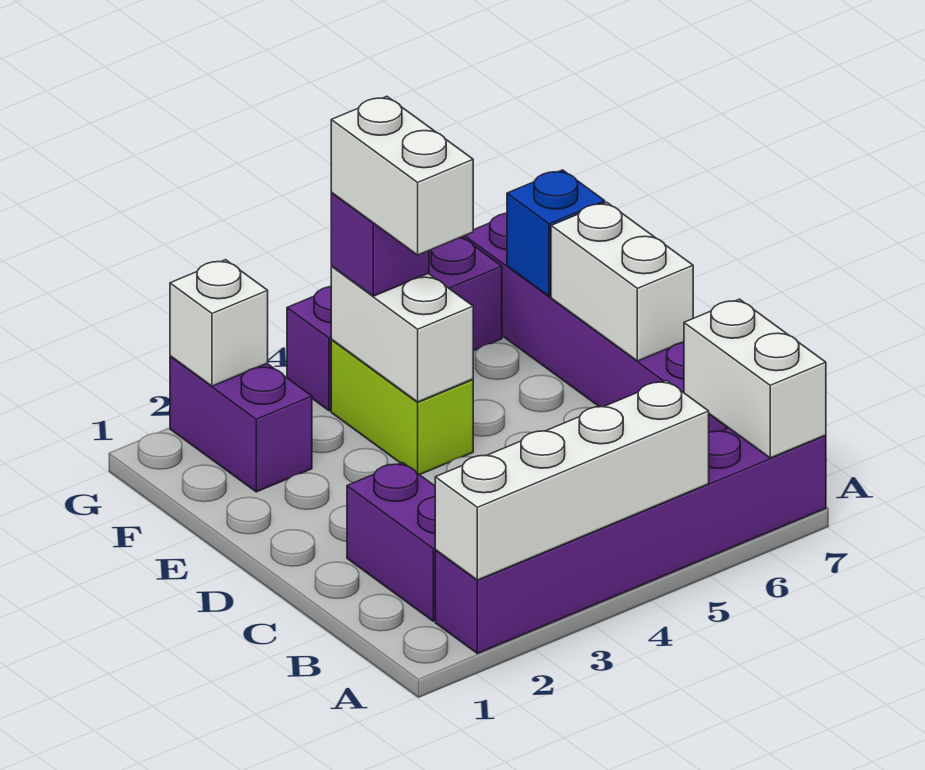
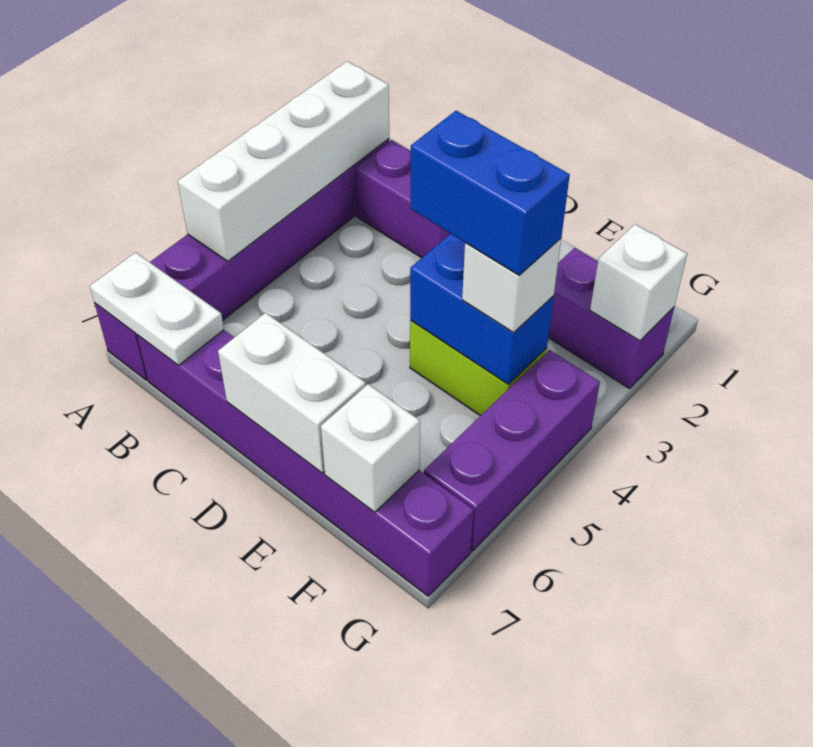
white brick A7:B7 level 2 -> white plate A7:B7 level 2
white brick E4:F4 level 2 -> blue brick E4:F4 level 2
white brick E4:F4 level 4 -> blue brick E4:F4 level 4
purple brick F4 level 3 -> white brick F4 level 3
blue brick F7 level 2 -> white brick F7 level 2

